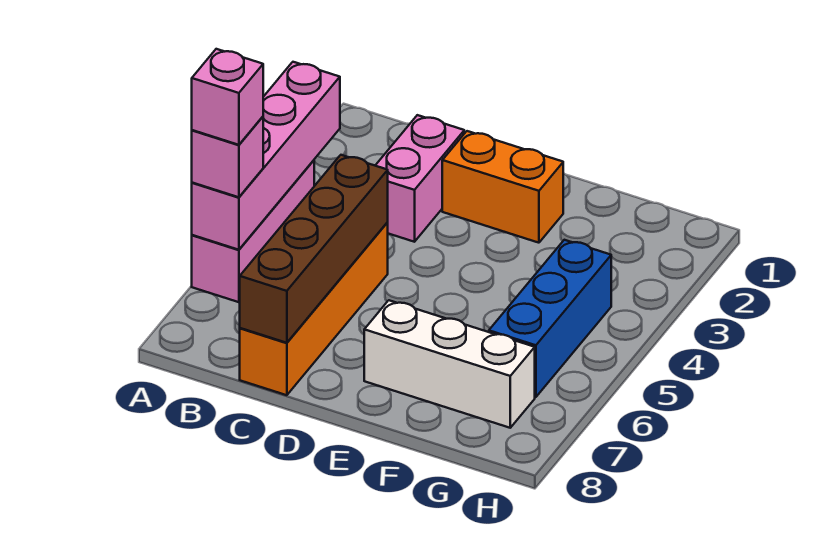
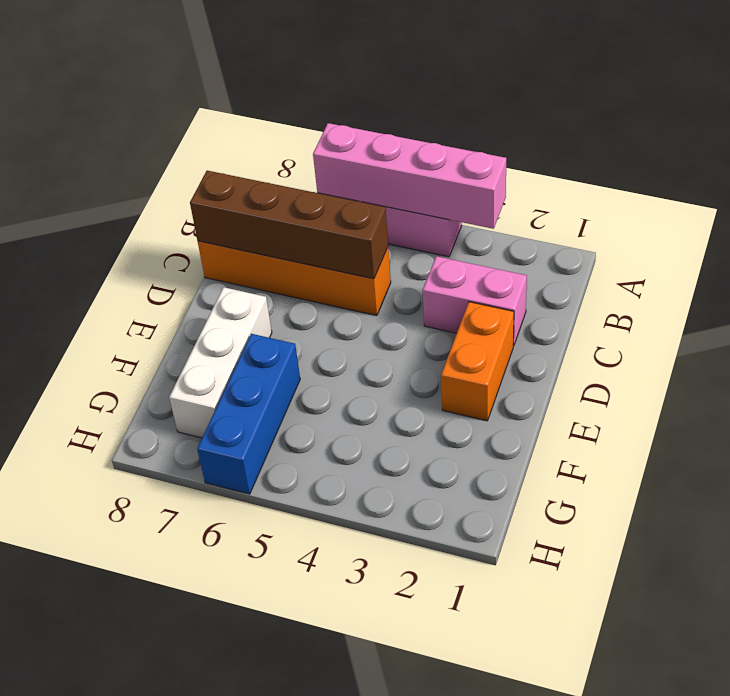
pink brick A6 level 3 -> none
pink brick A6 level 4 -> none
blue brick G4:G6 level 1 -> blue brick F6:H6 level 1

